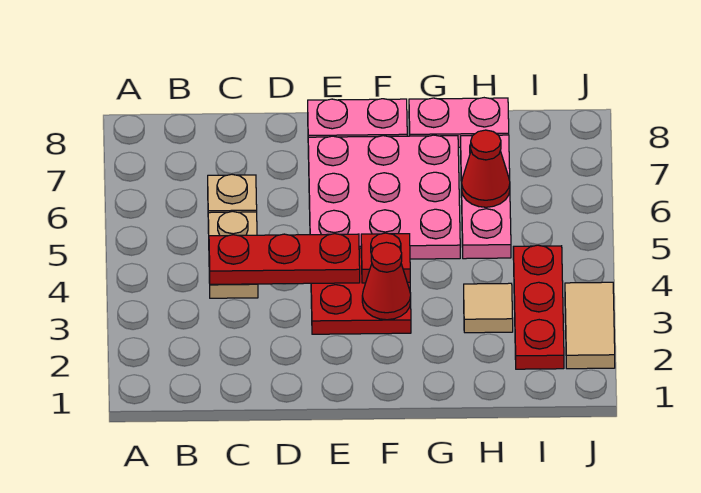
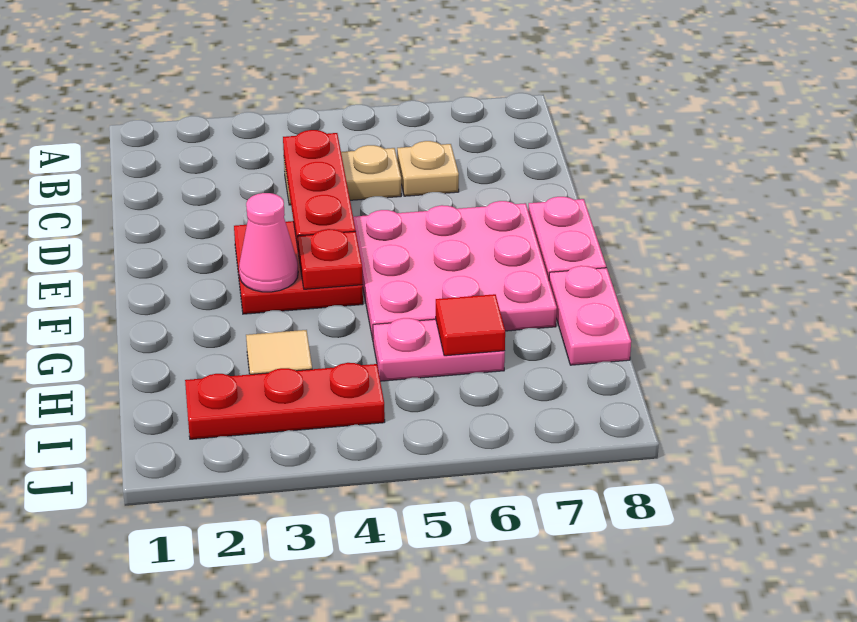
red cone F3 level 2 -> pink cone F3 level 2
pink plate H5:H7 level 1 -> pink plate H5:H6 level 1
red cone H6 level 2 -> red tile H6 level 2
tan tile J2:J3 level 1 -> none

